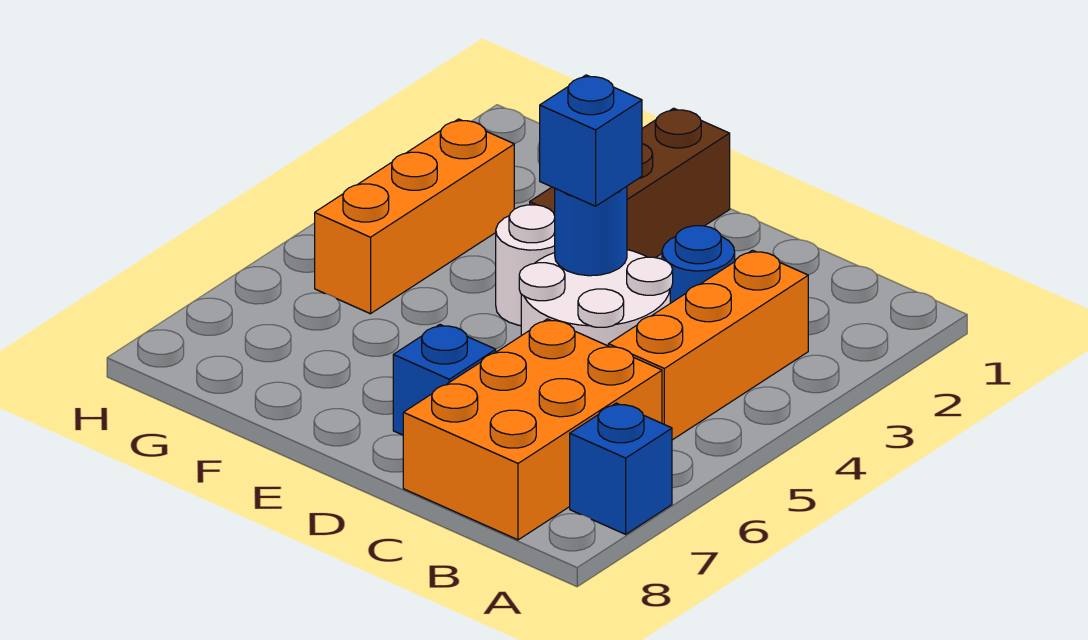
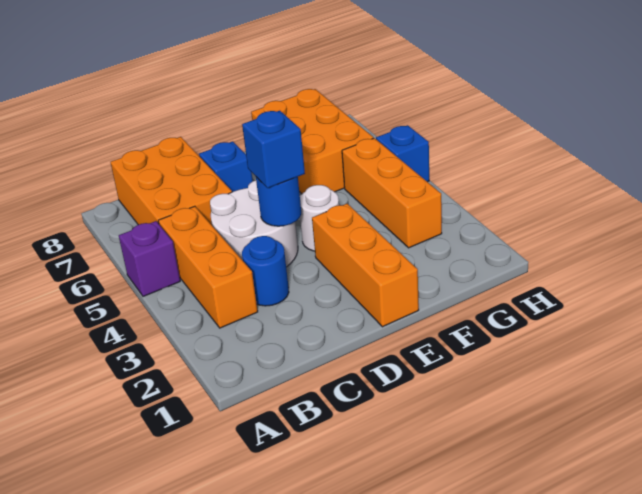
none -> purple brick A5 level 1
blue brick A7 level 1 -> blue brick H5 level 1
brown brick E1:E3 level 1 -> orange brick E1:E3 level 1
none -> orange brick F6:G8 level 1

